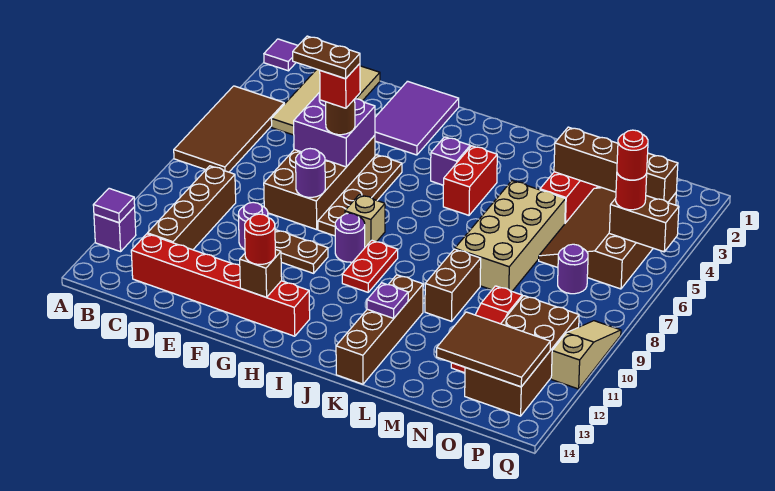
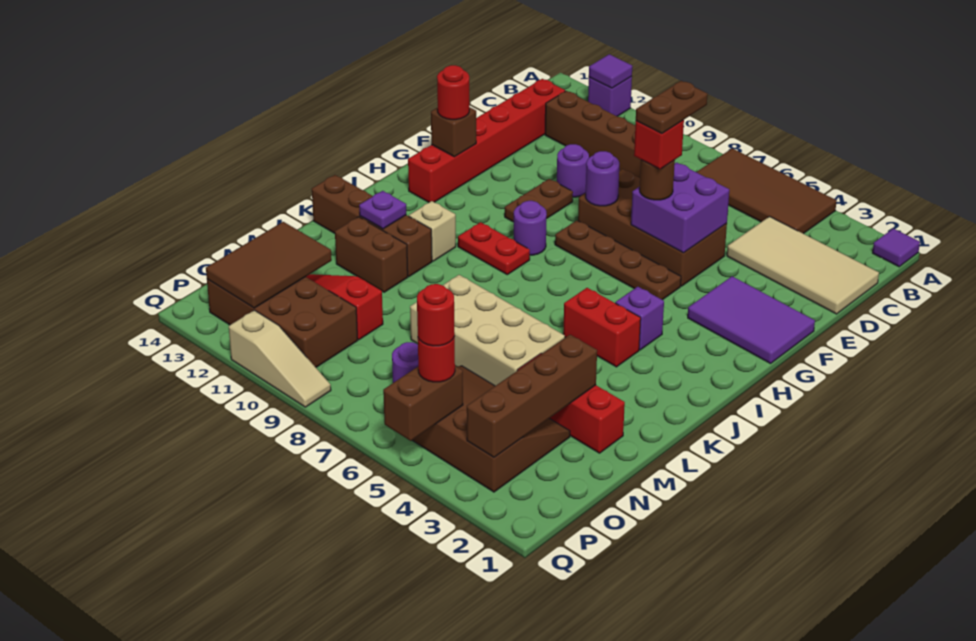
tan brick H8 level 1 -> tan brick J11 level 1
brown brick L9:L10 level 1 -> brown brick L11:L12 level 1

